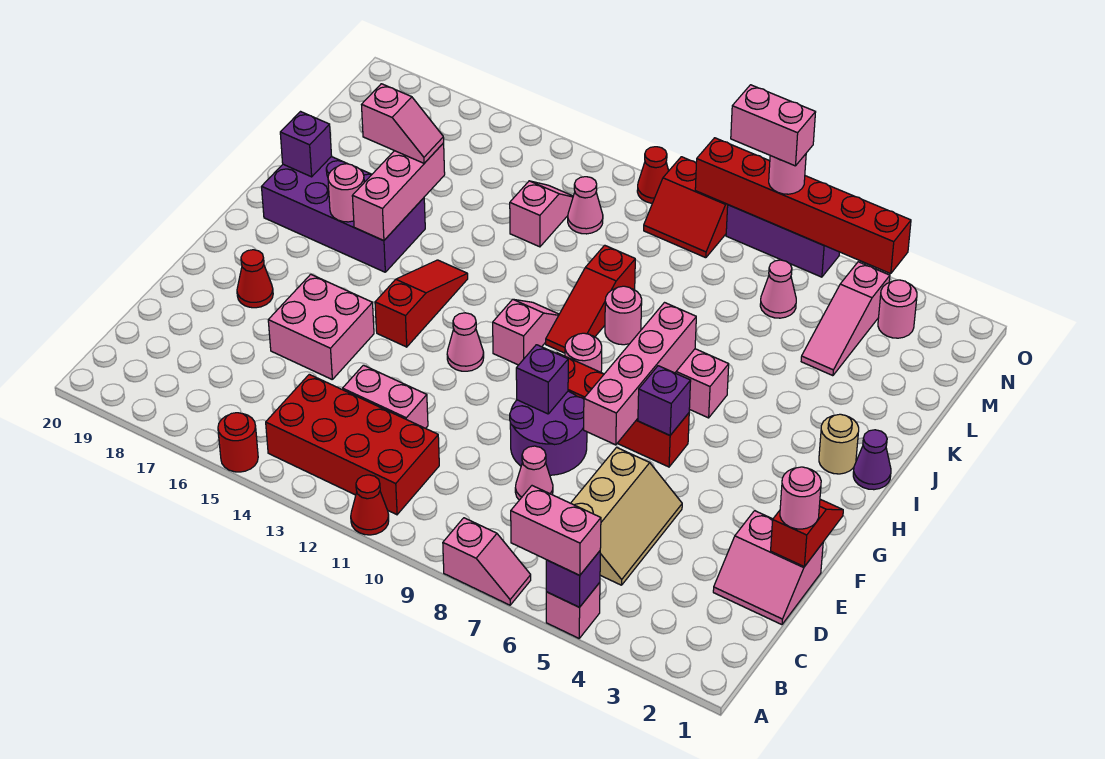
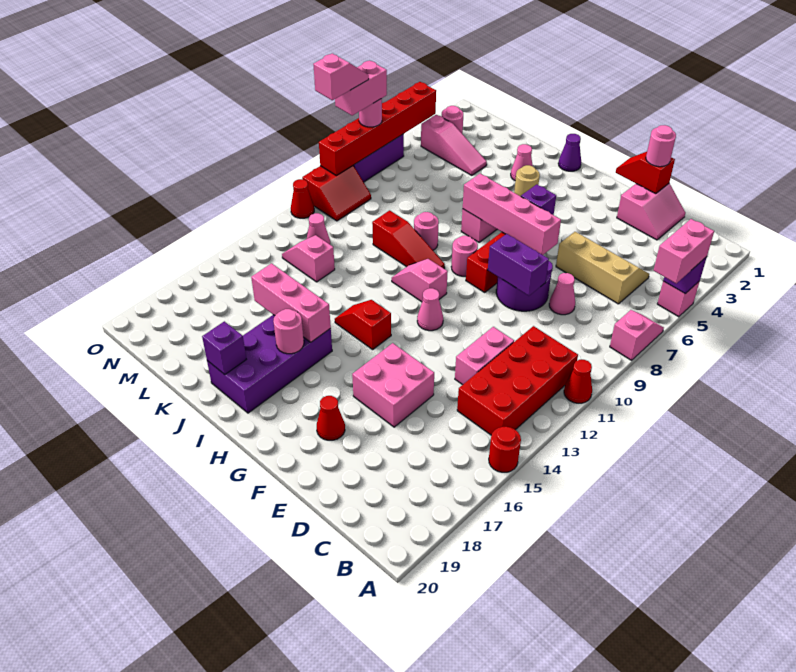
purple brick F9 level 2 -> purple brick E9:F9 level 2
red slope G14:I14 level 1 top G -> red slope H14:I14 level 1 top H
tan round brick I2 level 1 -> tan round brick I4 level 1
pink slope K16:K17 level 3 top 17 -> pink slope O8:O9 level 5 top 9
pink cone M6 level 1 -> pink cone J3 level 1

